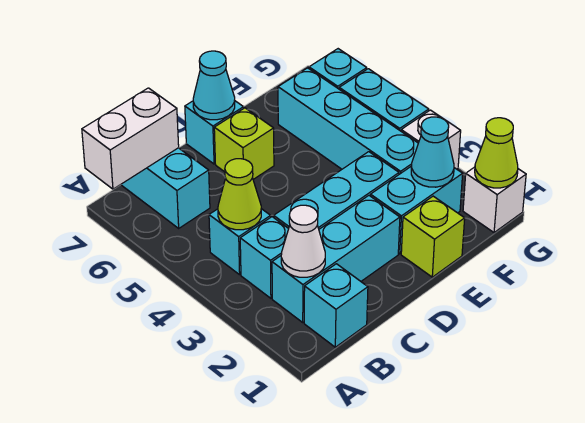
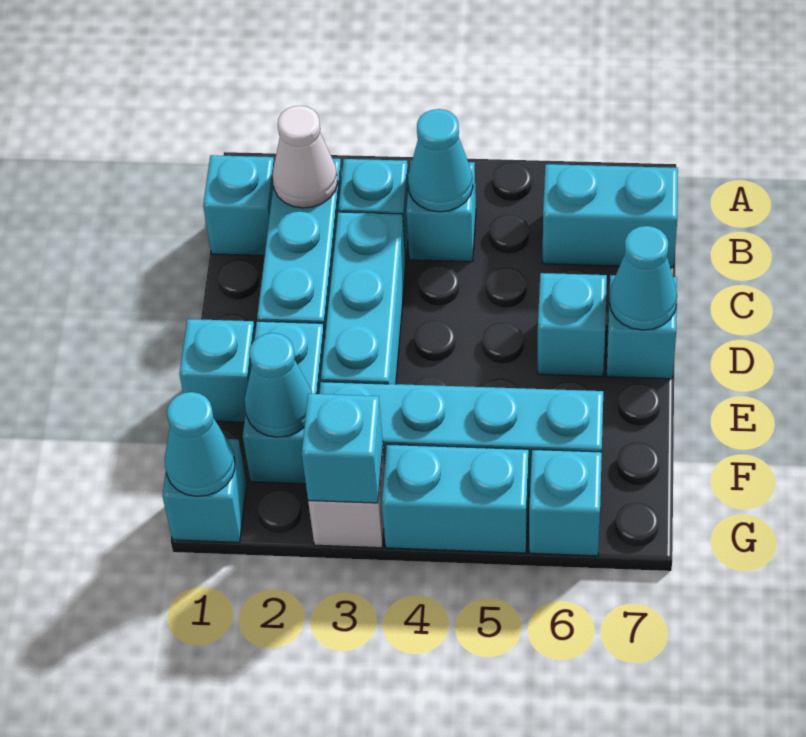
white brick A7:B7 level 2 -> none
lime cone B4 level 2 -> cyan cone B4 level 2
lime brick D6 level 1 -> cyan brick D6 level 1
lime brick E1 level 1 -> cyan brick E1 level 1
white brick G1 level 1 -> cyan brick G1 level 1
lime cone G1 level 2 -> cyan cone G1 level 2
none -> cyan brick G3 level 2

